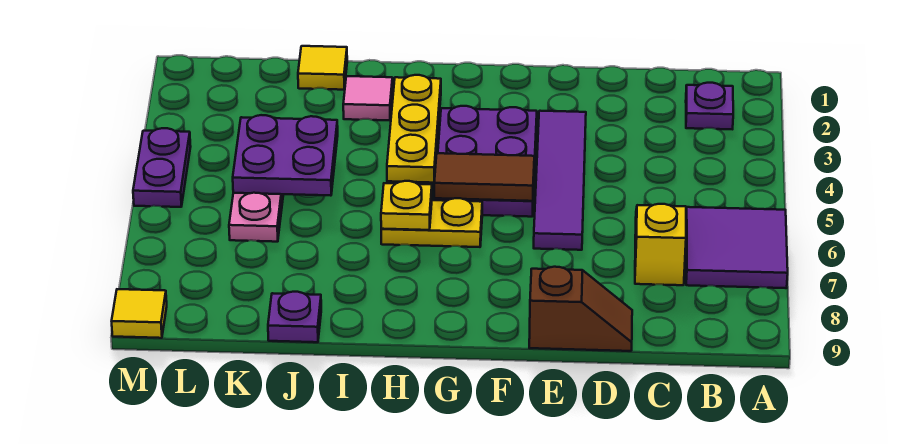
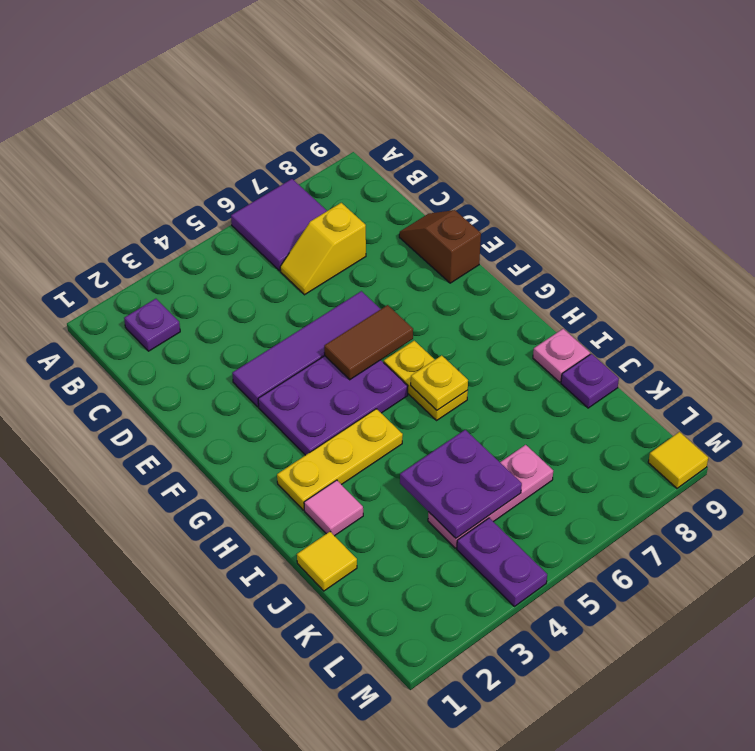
brown tile F5:G5 level 2 -> brown tile F5:F6 level 2
none -> pink plate I9 level 1
purple plate M4:M5 level 1 -> purple plate L4:M4 level 1

